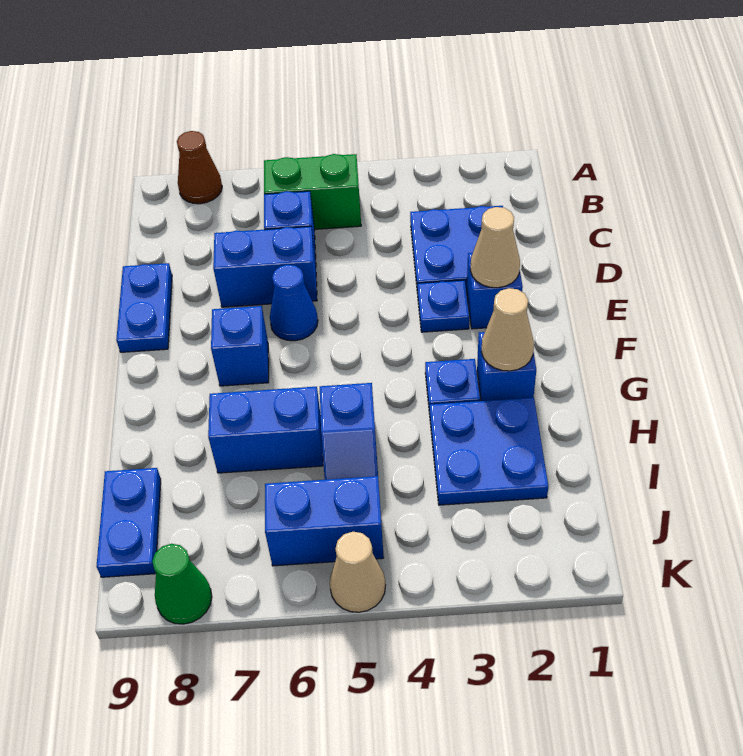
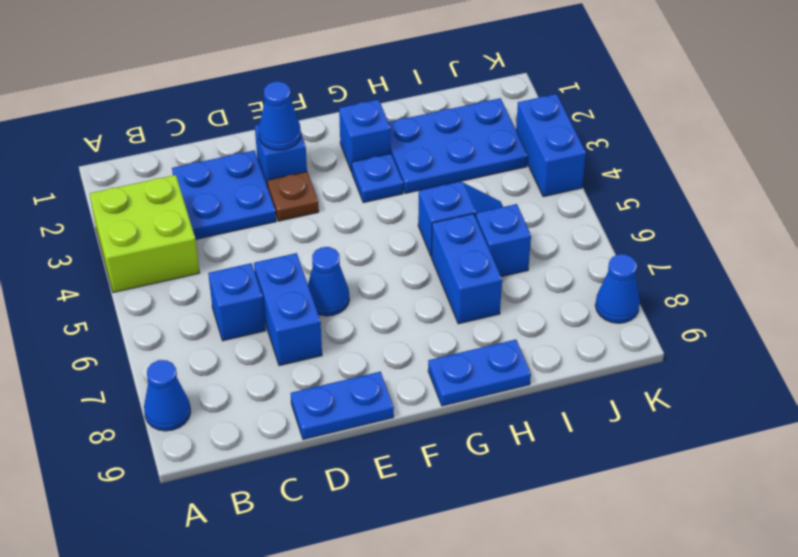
none -> lime brick A3:B4 level 1
brown cone A8 level 1 -> blue cone A8 level 1
green brick B5:B6 level 1 -> none
tan cone E2 level 2 -> blue cone E2 level 2
blue plate E3 level 1 -> brown plate E3 level 1
blue brick F7 level 1 -> blue brick I6 level 1
tan cone G2 level 2 -> none
blue plate H2:I3 level 1 -> blue plate H2:J3 level 1
blue plate I9:J9 level 1 -> blue plate G9:H9 level 1
blue brick J5:J6 level 1 -> blue brick K3:K4 level 1
tan cone K5 level 1 -> none
green cone K8 level 1 -> blue cone K8 level 1

